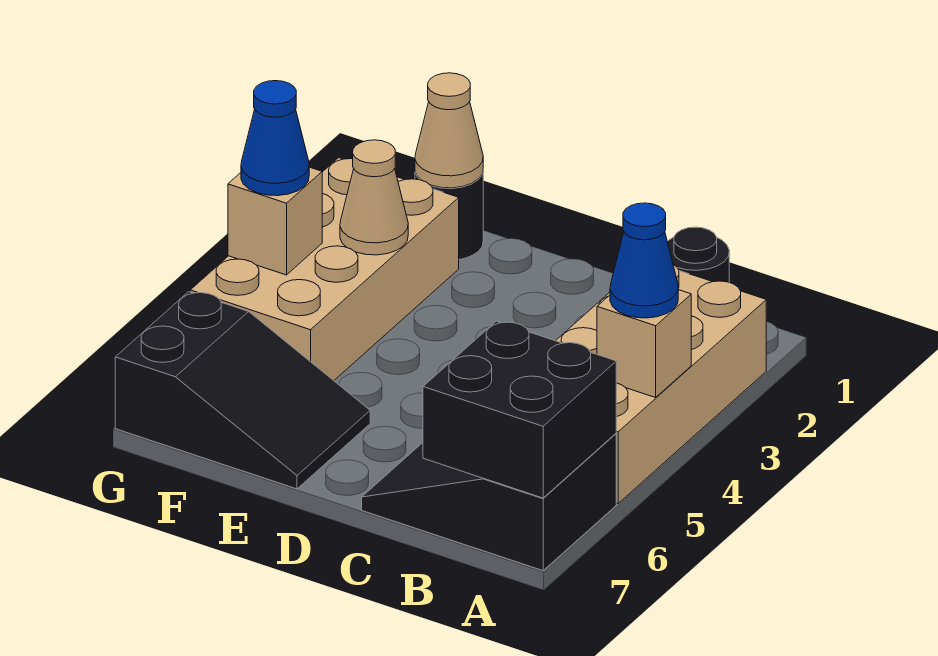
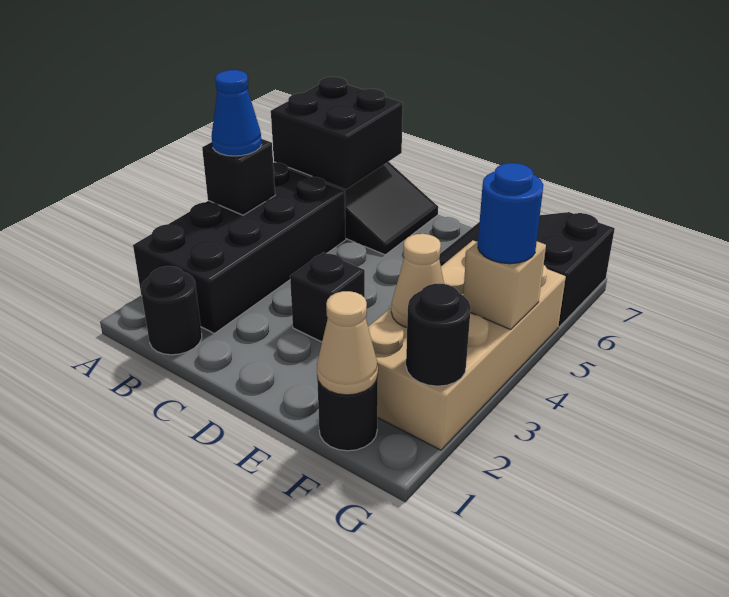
tan brick A2:B5 level 1 -> black brick A2:B5 level 1
tan brick A4 level 2 -> black brick A4 level 2
none -> black brick D3 level 1
none -> black round brick G2 level 2
blue cone G4 level 3 -> blue round brick G4 level 3

